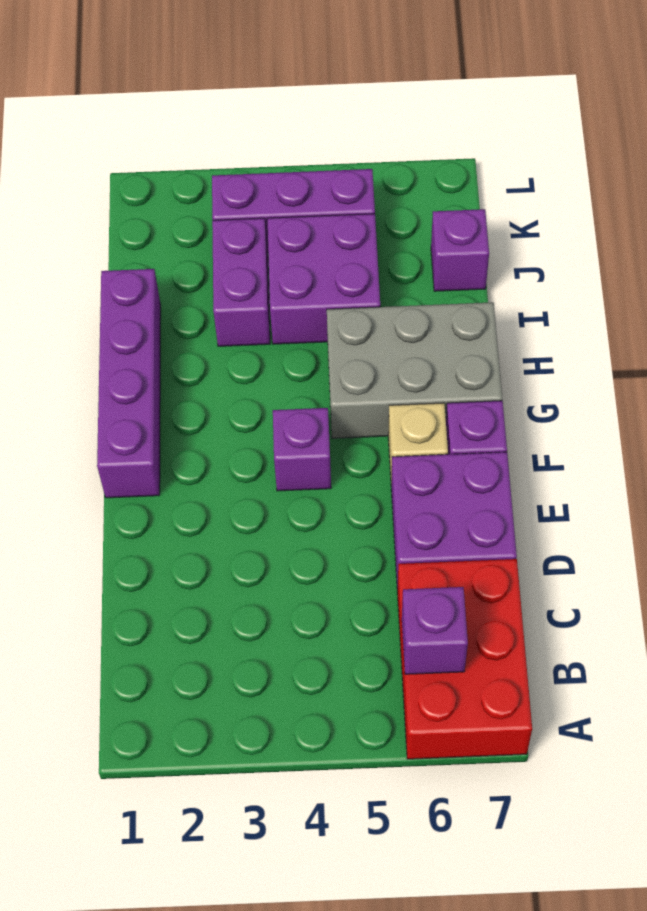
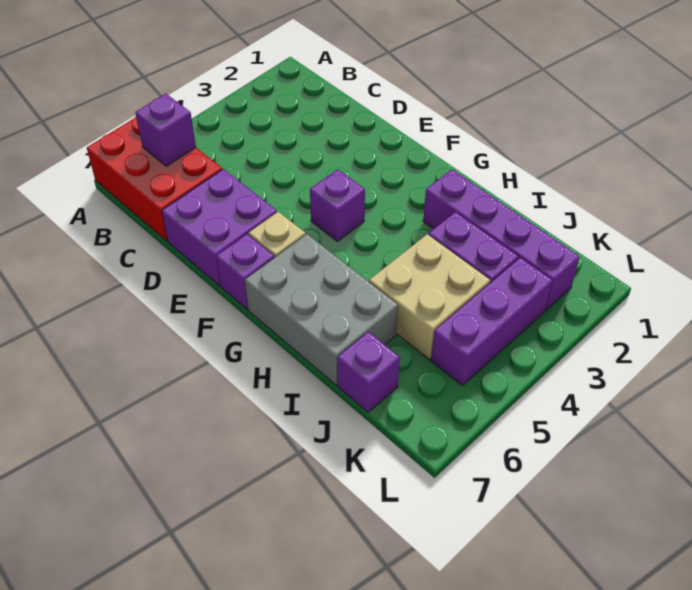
purple brick F1:I1 level 1 -> purple brick H2:K2 level 1
grey brick G5:H7 level 1 -> grey brick G6:I7 level 1
purple brick I4:J5 level 1 -> tan brick I4:J5 level 1

